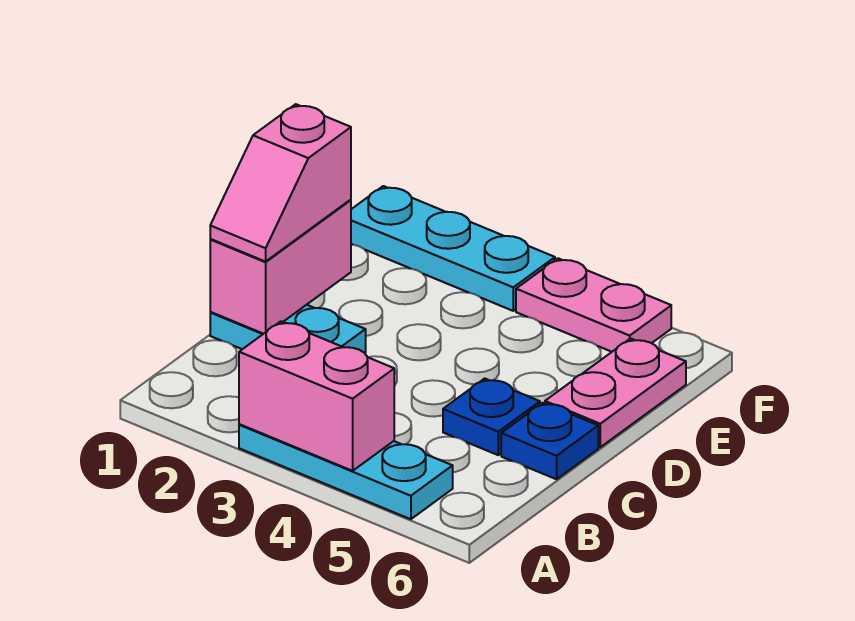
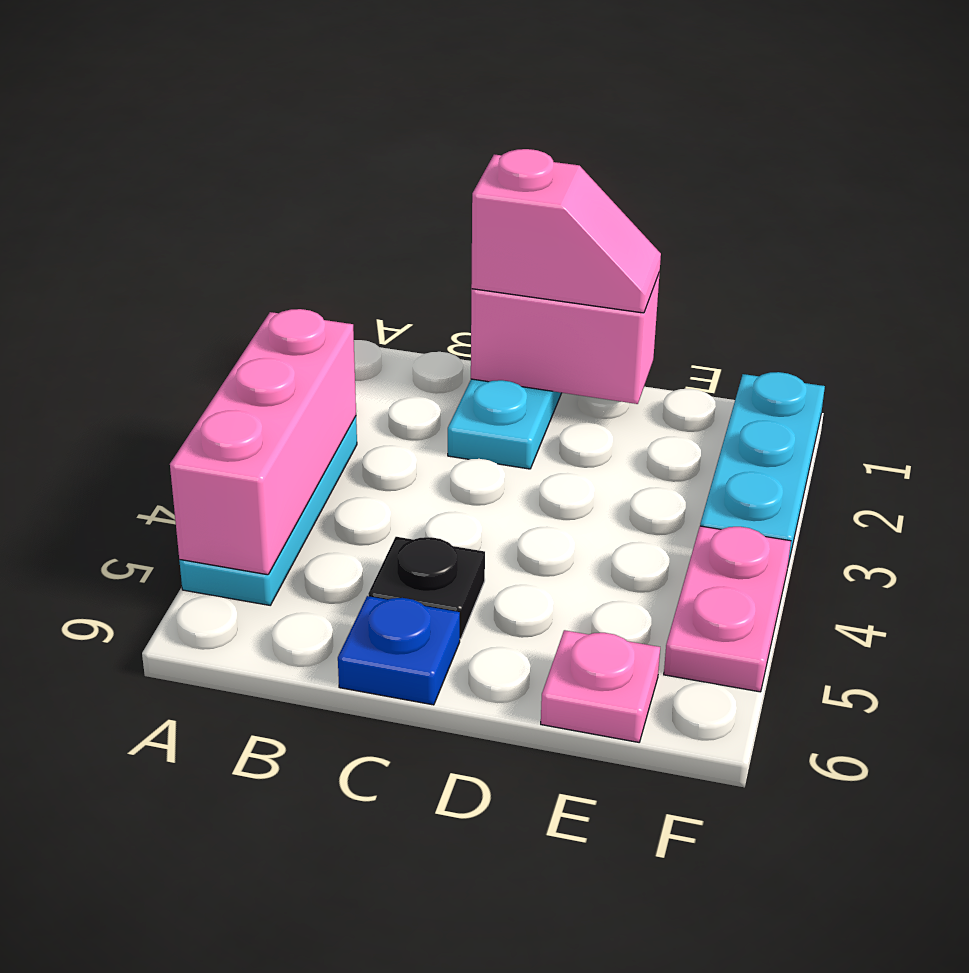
pink brick A3:A4 level 2 -> pink brick A3:A5 level 2
pink slope C1:D1 level 3 top D -> pink slope C1:D1 level 3 top C
blue plate C5 level 1 -> black plate C5 level 1
pink plate D6:E6 level 1 -> pink plate E6 level 1

